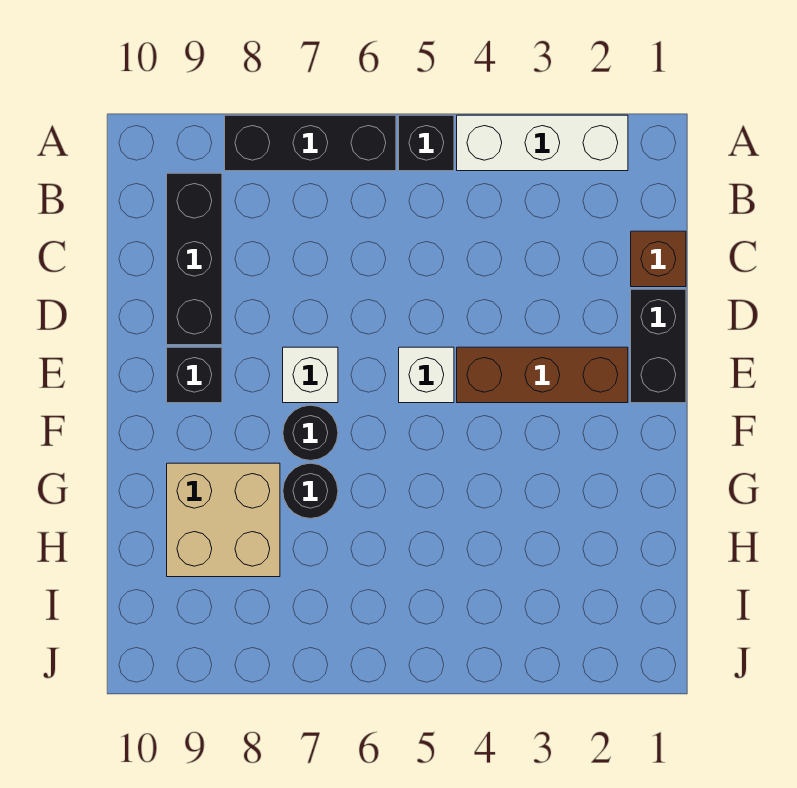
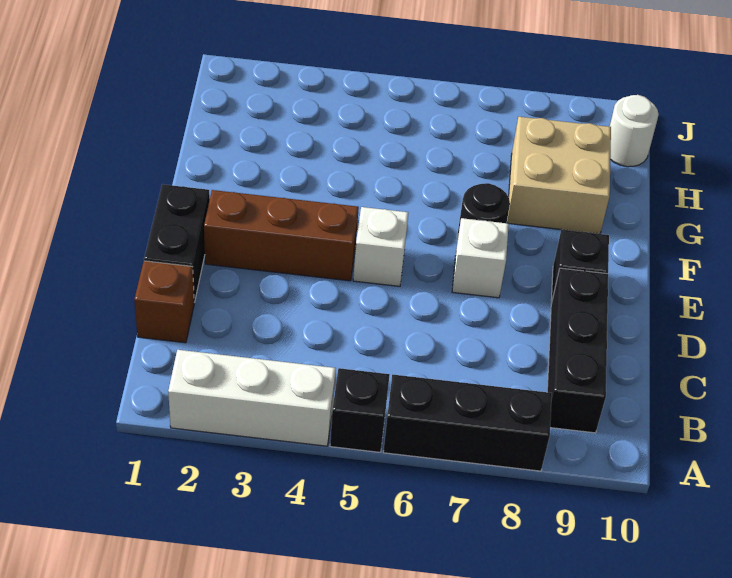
black round brick G7 level 1 -> none
none -> white round brick I10 level 1

